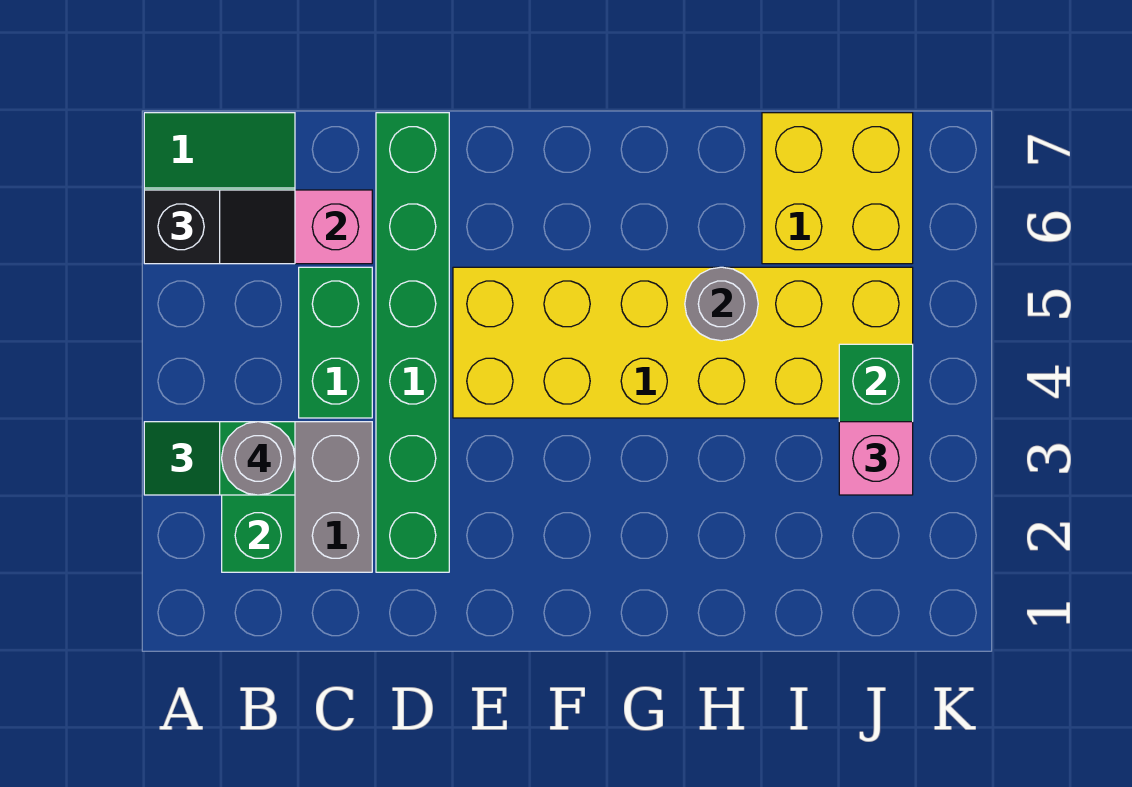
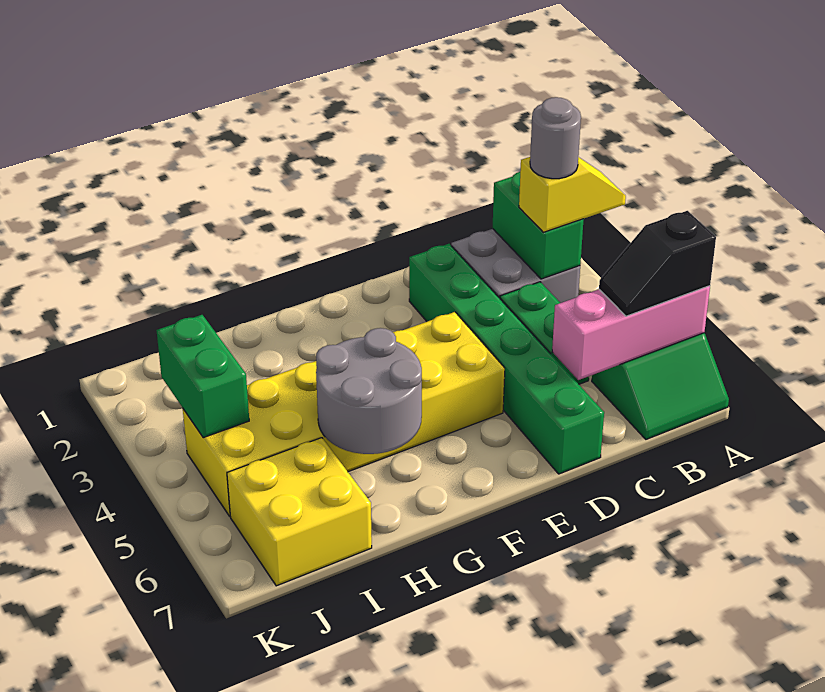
green slope A3:B3 level 3 top B -> yellow slope A3:B3 level 3 top B
grey round brick H5 level 2 -> grey round brick G5:H6 level 2
pink brick J3 level 3 -> none

